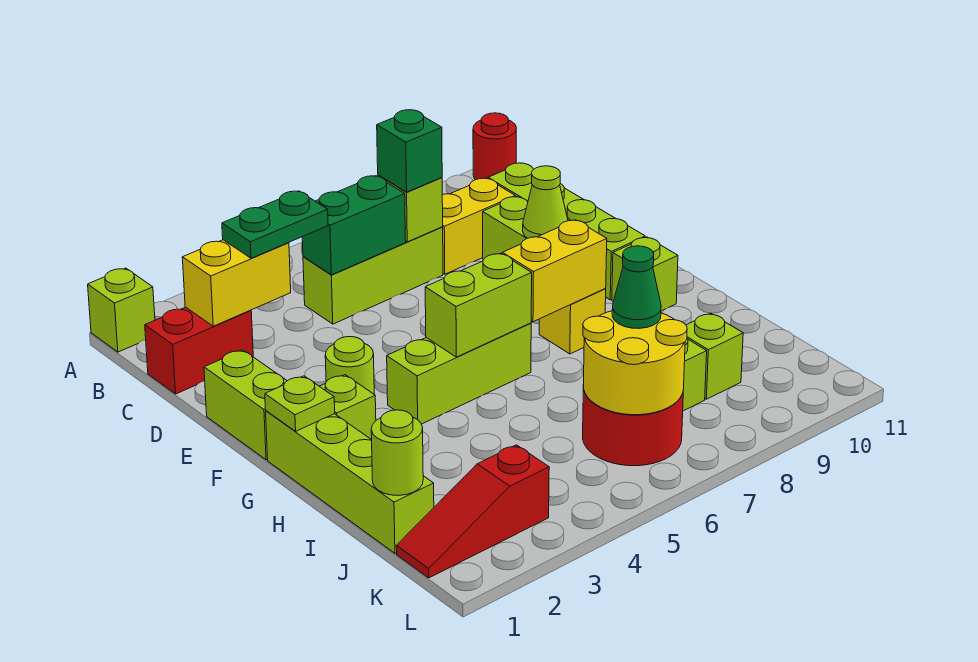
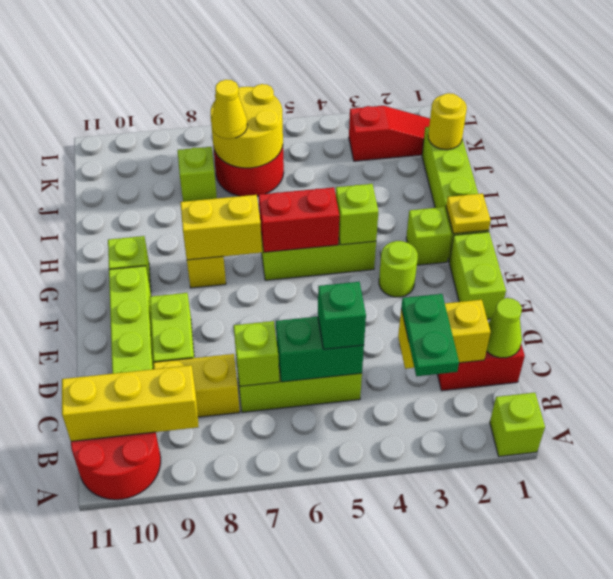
red round brick A11 level 1 -> red round brick A10:B11 level 1
none -> yellow brick B9:B11 level 2
green plate C3:C4 level 3 -> green plate B3:C3 level 3
green brick C7 level 3 -> green brick C5 level 3
lime cone E9 level 2 -> lime cone C1 level 2
lime plate G1 level 2 -> yellow plate G1 level 2
lime brick G5:G6 level 2 -> red brick G5:G6 level 2
lime round brick J1 level 2 -> yellow round brick J1 level 2
green cone J7 level 3 -> yellow cone J7 level 3
lime brick J9 level 1 -> lime brick G4 level 2

